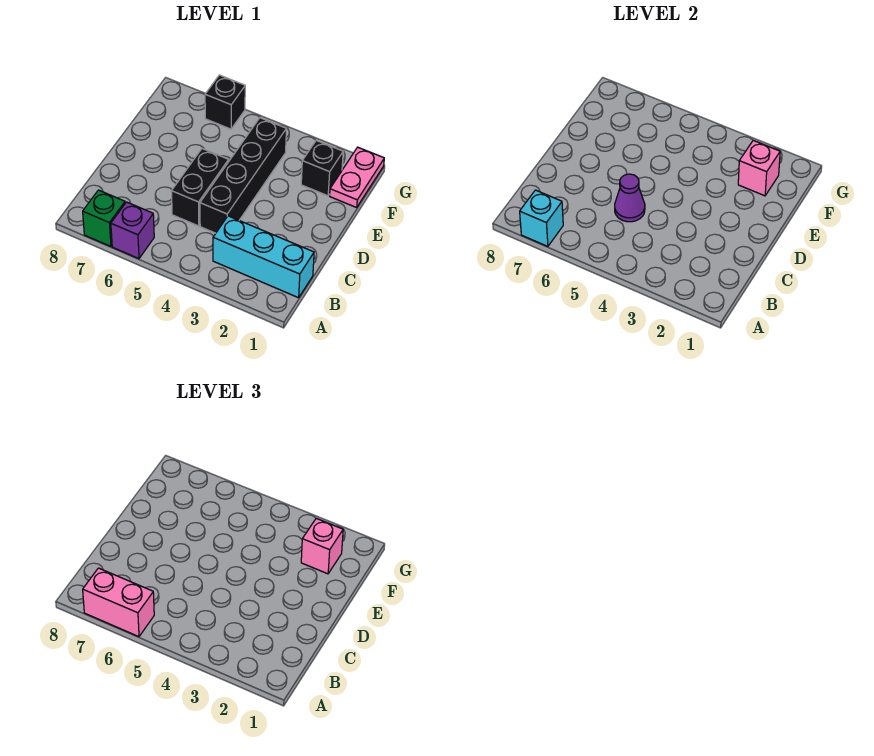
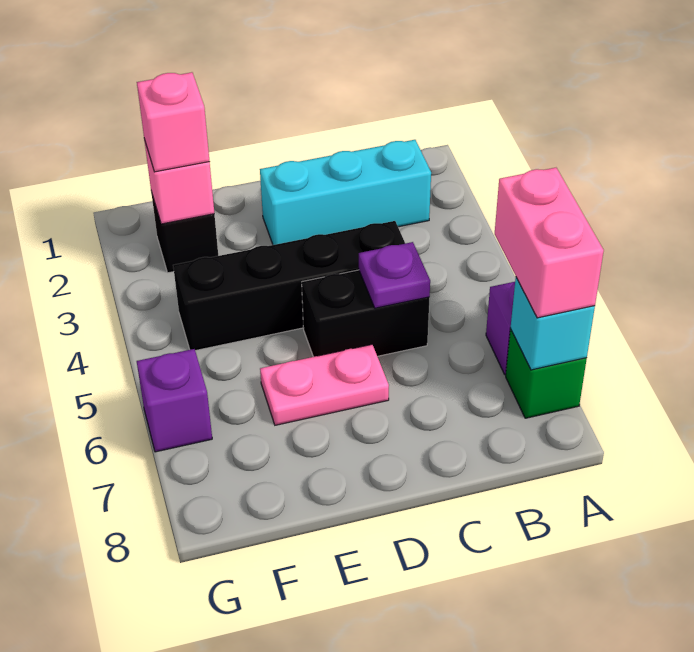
cyan brick B1:B3 level 1 -> cyan brick B2:D2 level 1
purple cone C5 level 2 -> purple plate C5 level 2
pink plate F1:G1 level 1 -> pink plate D6:E6 level 1
black brick G6 level 1 -> purple brick G6 level 1

